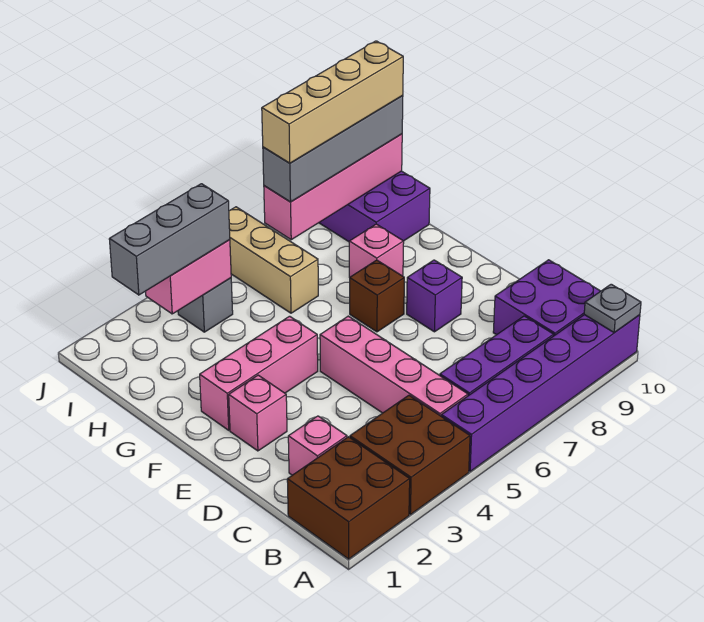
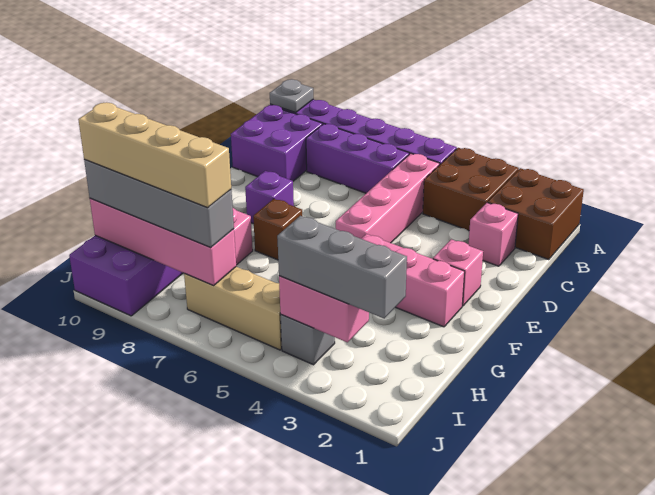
tan brick H6:J6 level 1 -> tan brick I5:I7 level 1

